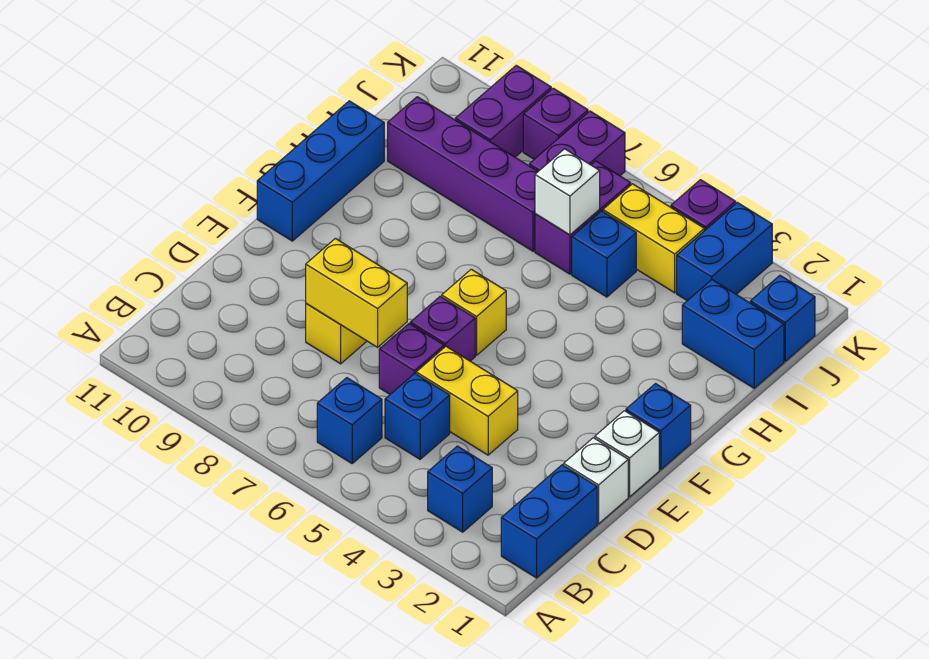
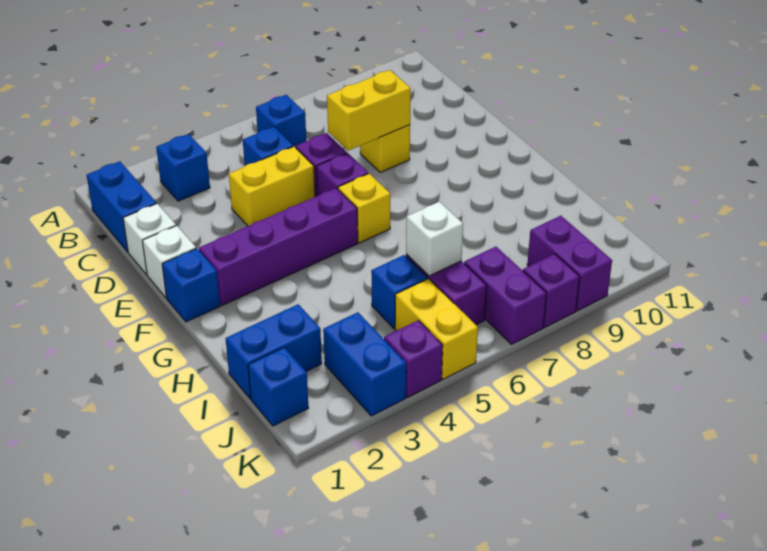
blue brick F11:H11 level 1 -> none
purple brick I7:I10 level 1 -> purple brick F2:F5 level 1
yellow brick J4:J5 level 1 -> yellow brick J5:K5 level 1

